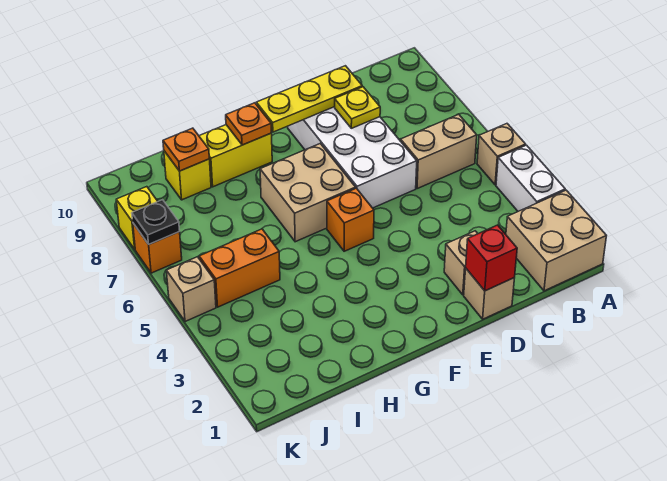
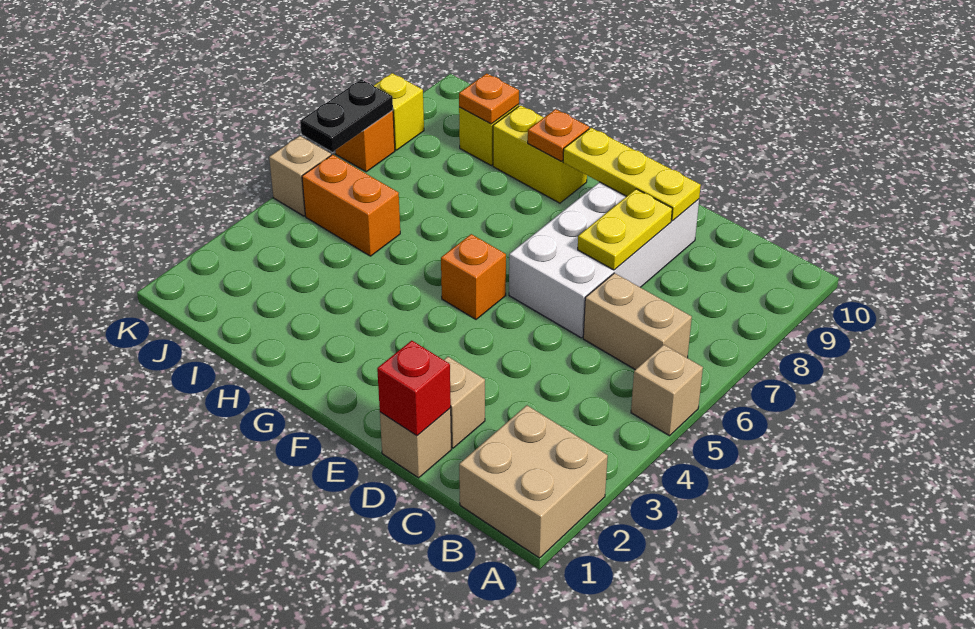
white brick A3:A4 level 1 -> none
yellow plate D8 level 2 -> yellow plate D7:D8 level 2
tan brick F6:G7 level 1 -> none
black plate K7 level 2 -> black plate K6:K7 level 2

